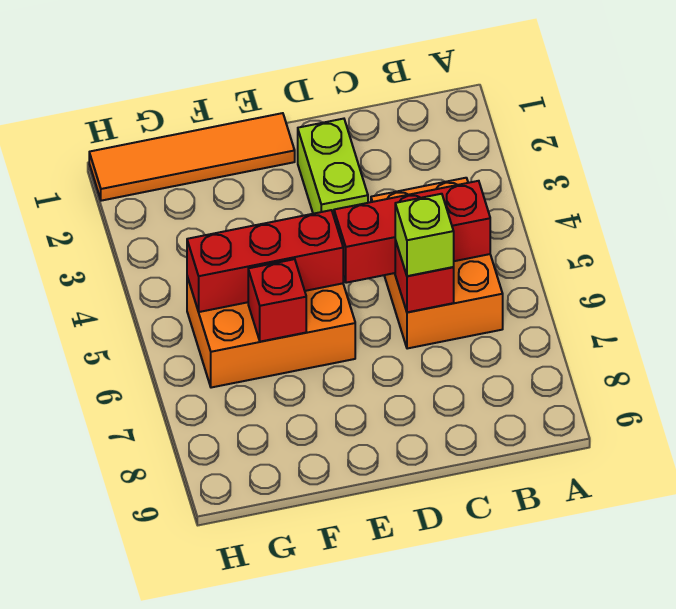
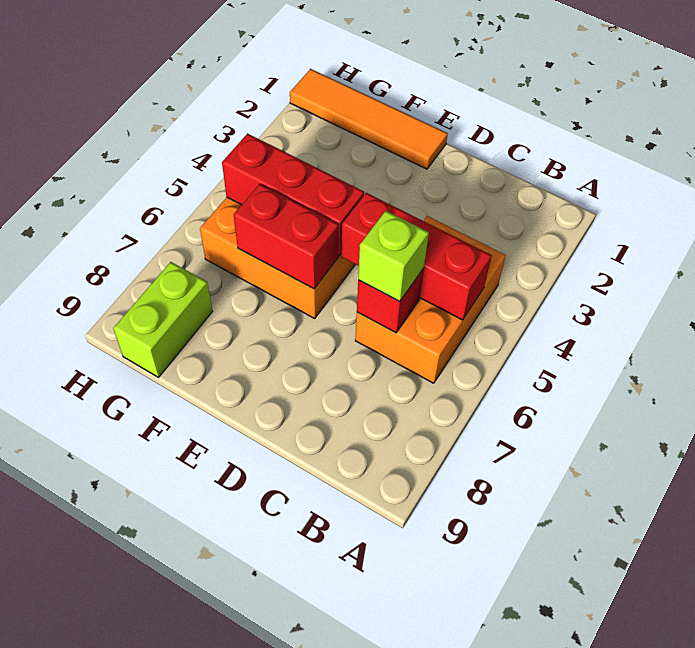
lime brick D2:D3 level 1 -> lime brick G8:G9 level 1
red brick F6 level 2 -> red brick E6:F6 level 2

